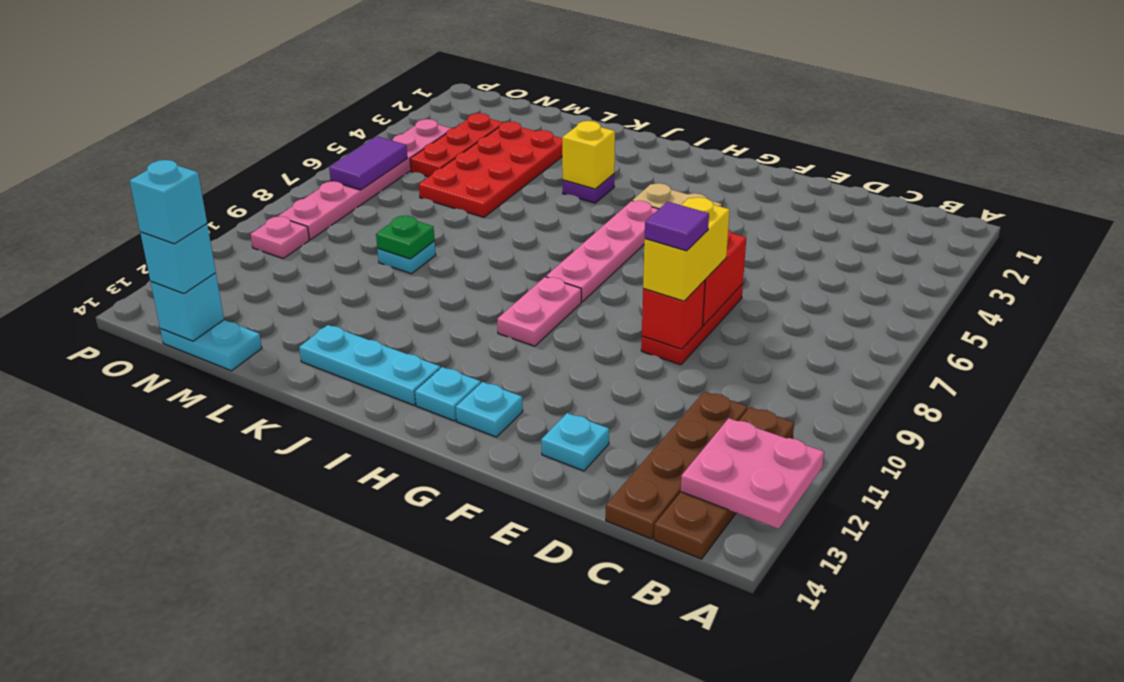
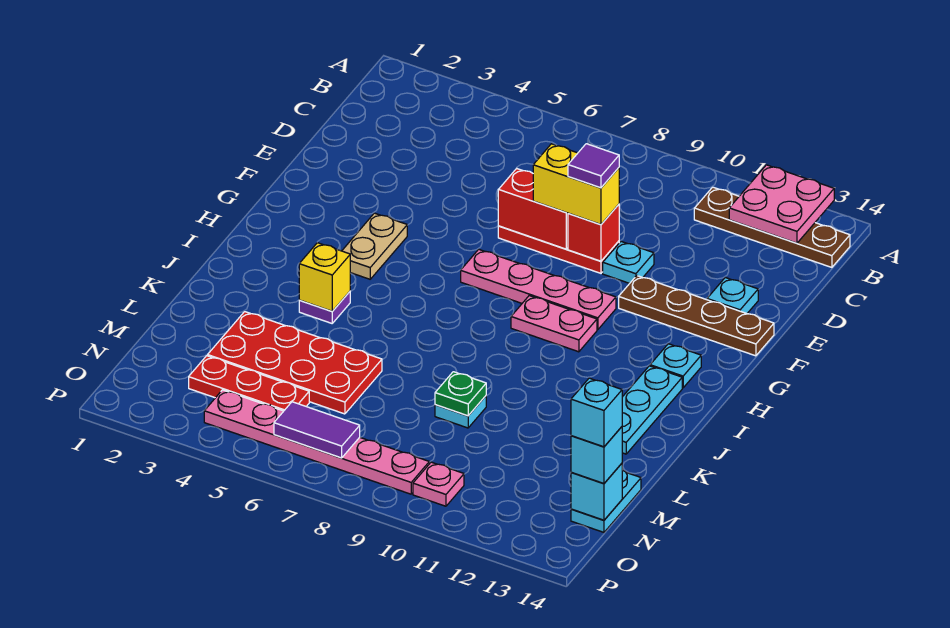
brown plate C11:C14 level 1 -> brown plate F11:F14 level 1
cyan plate G13 level 1 -> cyan plate E10 level 1
pink plate H5:H8 level 1 -> pink plate G7:G10 level 1

